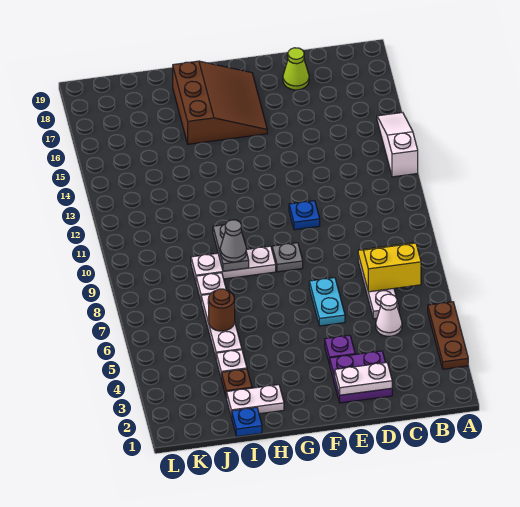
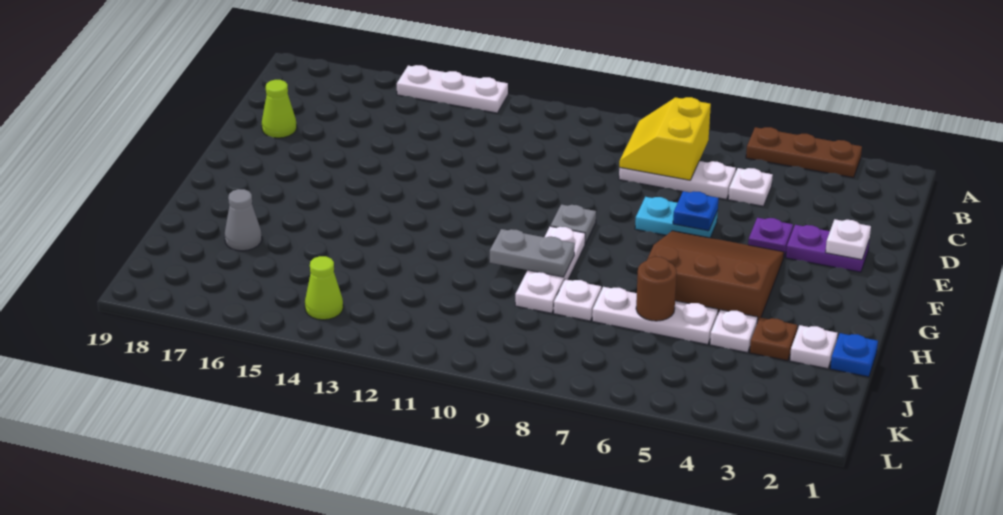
white slope A13:A15 level 1 top 13 -> white plate A13:A15 level 1
white cone C5 level 1 -> white plate C5 level 1
purple plate D2:E3 level 1 -> purple plate E2:E3 level 1
white plate D2:E2 level 2 -> white plate E2 level 2
blue plate E11 level 1 -> blue plate E6 level 2
brown slope F16:H18 level 1 top H -> brown slope F4:H6 level 1 top H
white plate H2:I2 level 1 -> white plate I2 level 1
grey cone H9 level 3 -> grey cone I17 level 1
none -> lime cone K14 level 1

